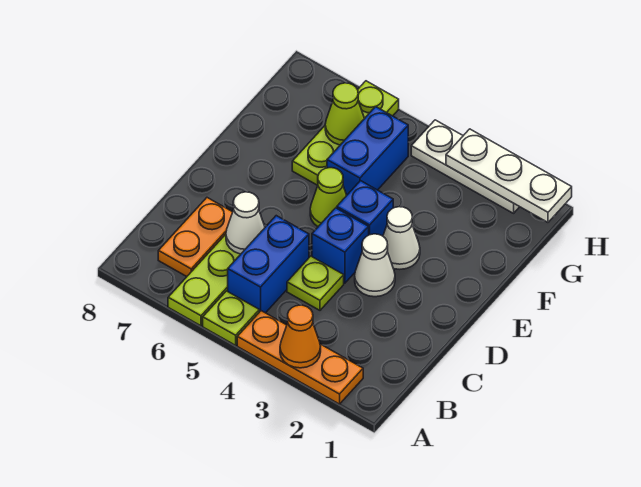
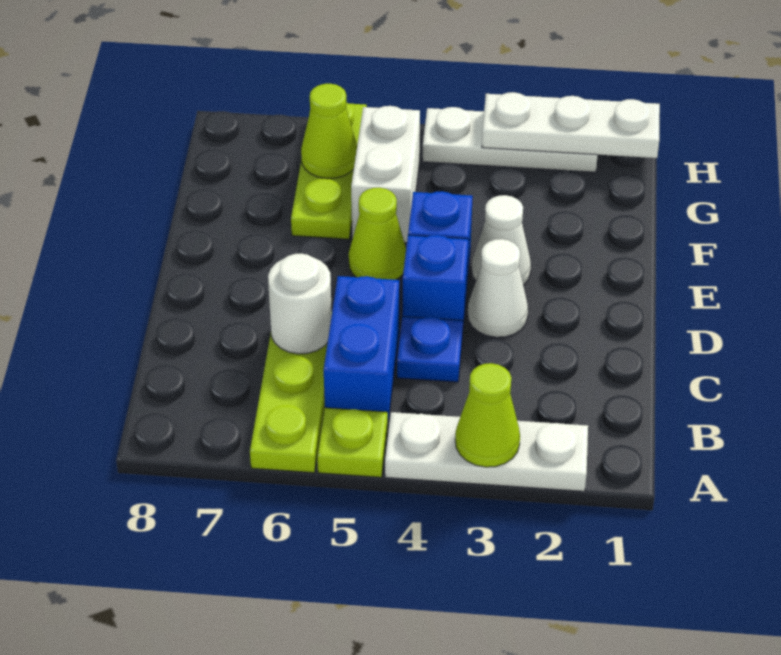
orange plate A2:A4 level 1 -> white plate A2:A4 level 1
orange cone A3 level 2 -> lime cone A3 level 2
orange plate B7:C7 level 1 -> none
lime plate C4 level 1 -> blue plate C4 level 1
white cone C6 level 2 -> white round brick C6 level 2
blue brick F5:G5 level 1 -> white brick F5:G5 level 1

